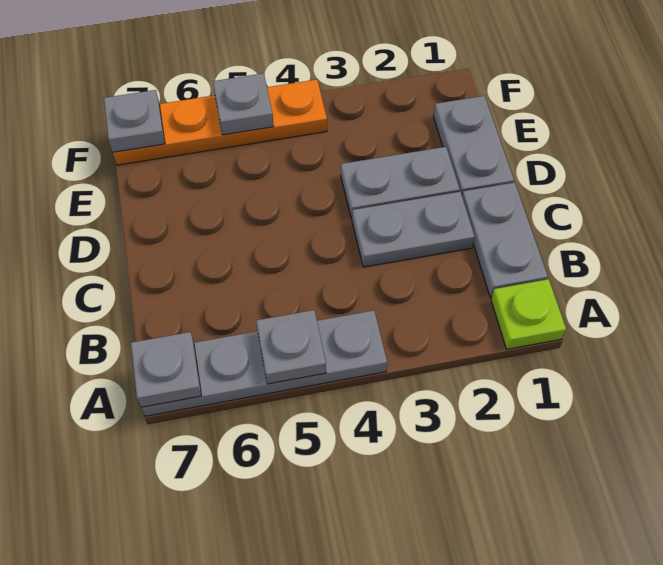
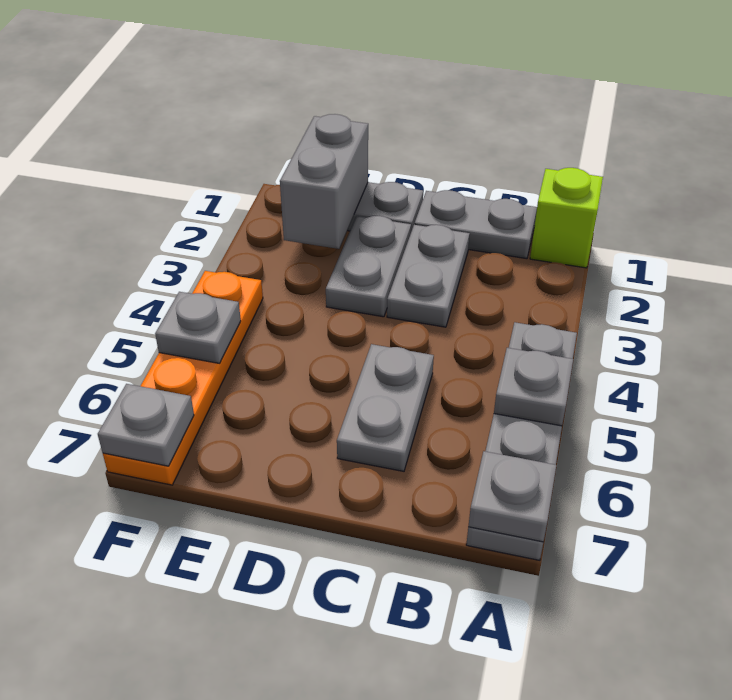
lime plate A1 level 1 -> lime brick A1 level 1
none -> grey plate C5:C6 level 1
none -> grey brick E1:E2 level 2

